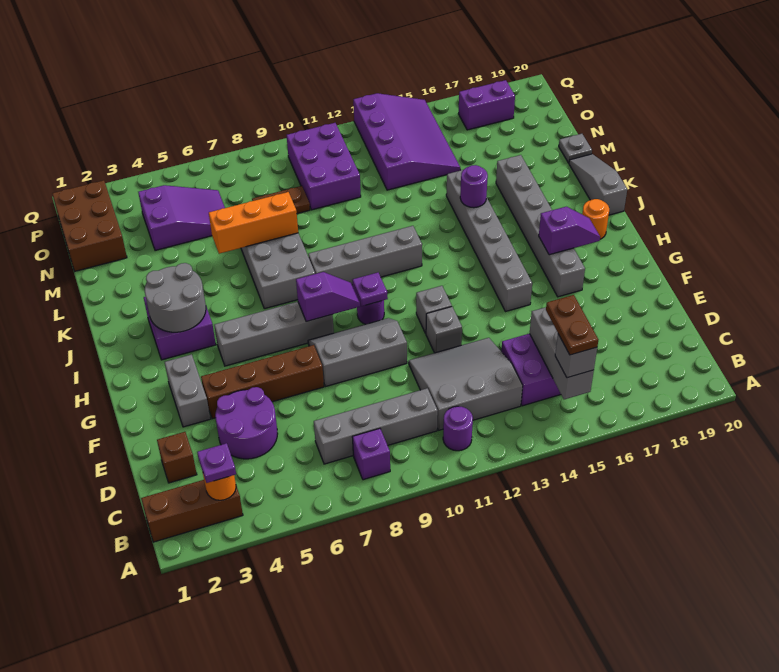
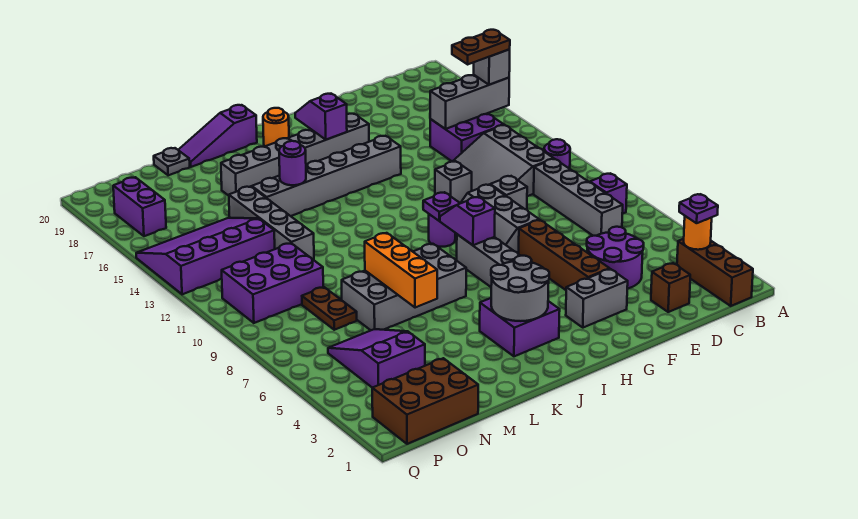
grey brick G12 level 1 -> grey brick E10 level 1
grey brick J9:J12 level 1 -> grey brick M12:M15 level 1
grey slope J20:L20 level 1 top J -> purple slope J20:L20 level 1 top J

